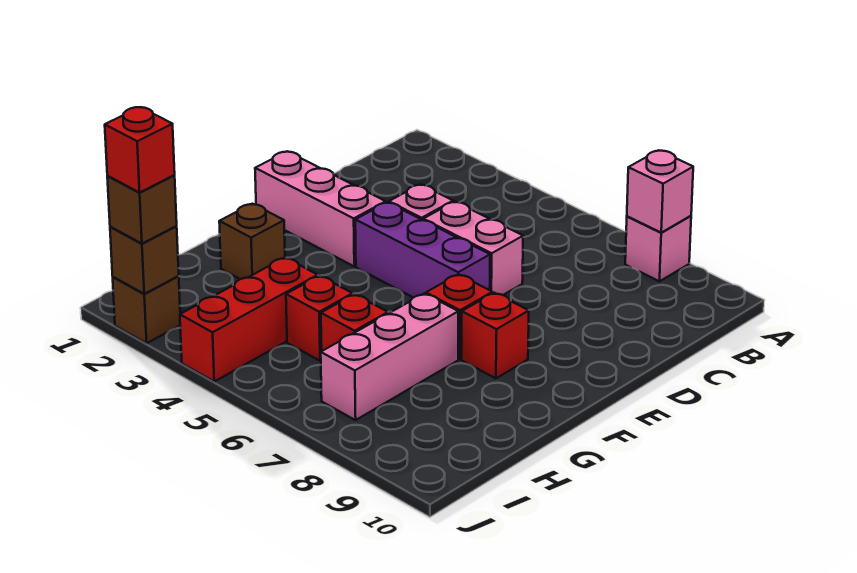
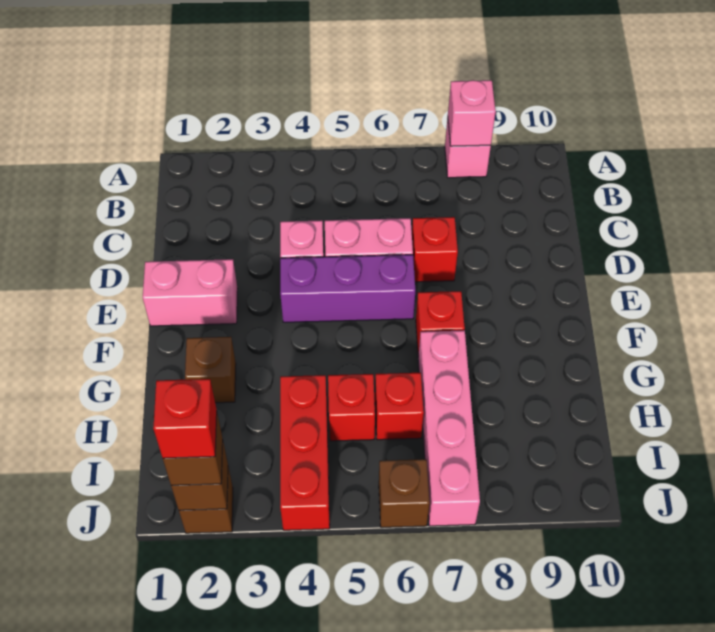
pink brick E1:E3 level 1 -> pink brick E1:E2 level 1
red brick F8 level 1 -> red brick D7 level 1
pink brick G7:I7 level 1 -> pink brick G7:J7 level 1
none -> brown brick J6 level 1

